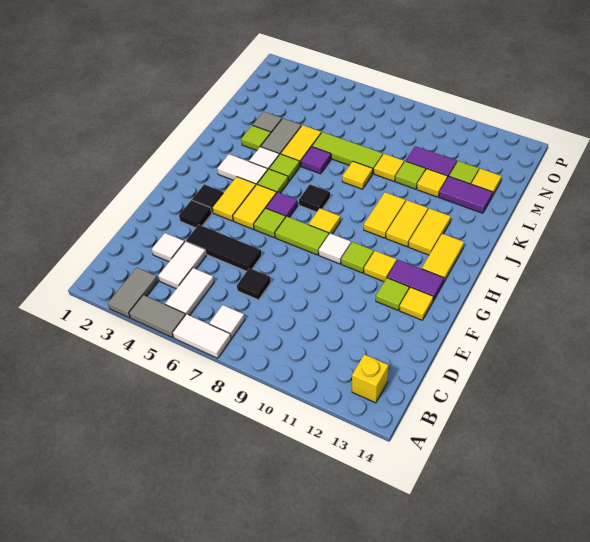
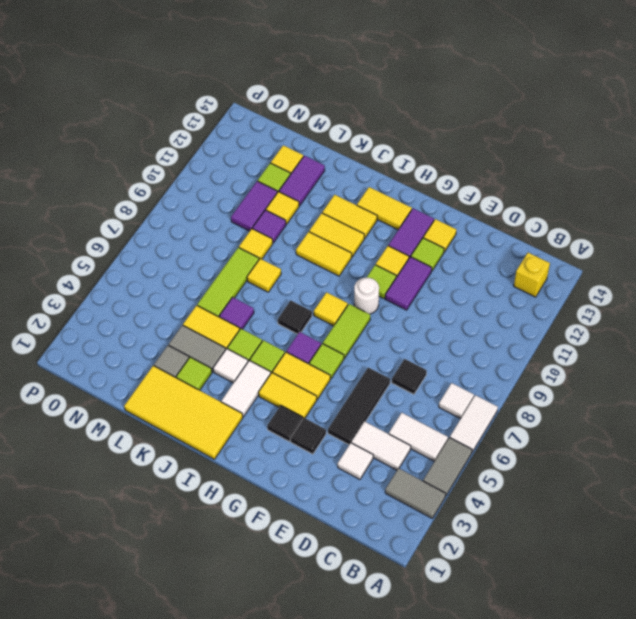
none -> purple tile F10:F11 level 1
white tile G9 level 1 -> white round brick G9 level 1
none -> yellow tile I1:L2 level 1
lime tile L10 level 1 -> purple tile L10 level 1

